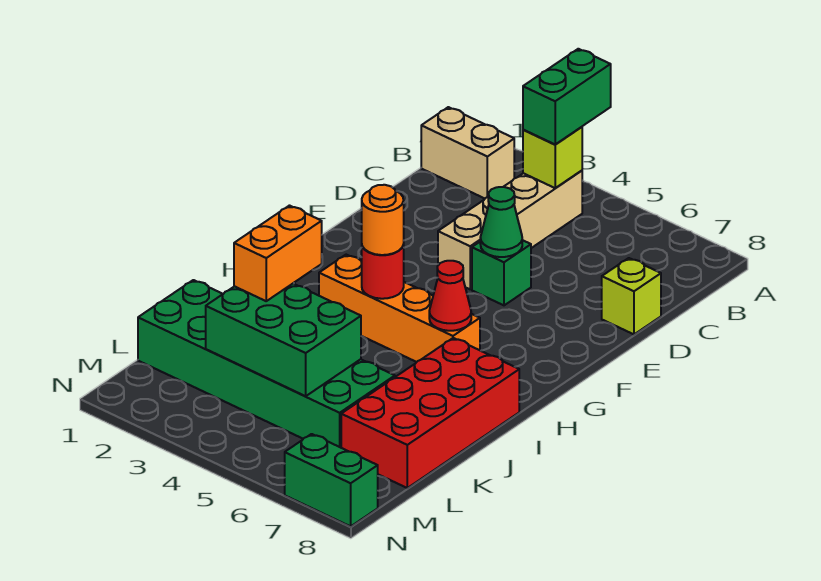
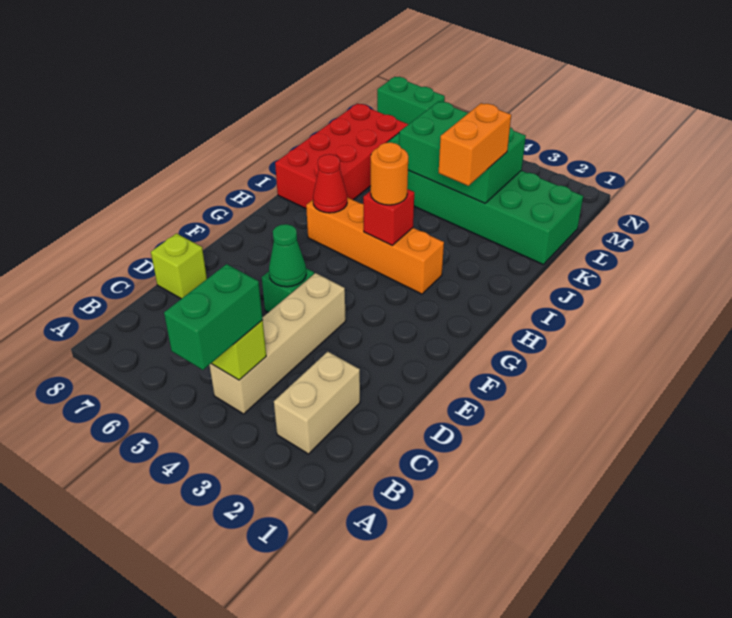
tan brick B1:B2 level 1 -> tan brick B2:C2 level 1
red round brick H4 level 2 -> red brick H4 level 2

